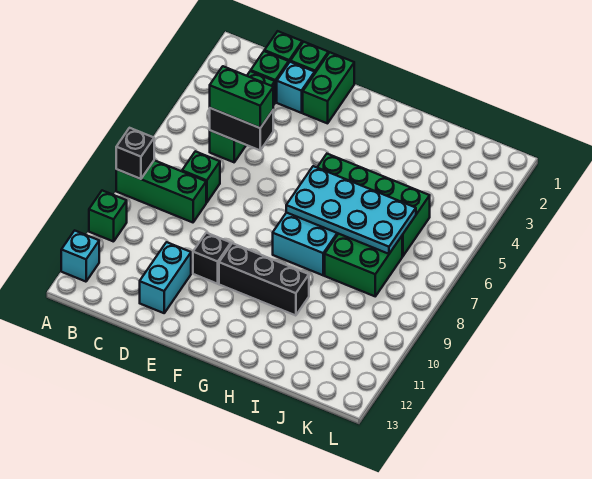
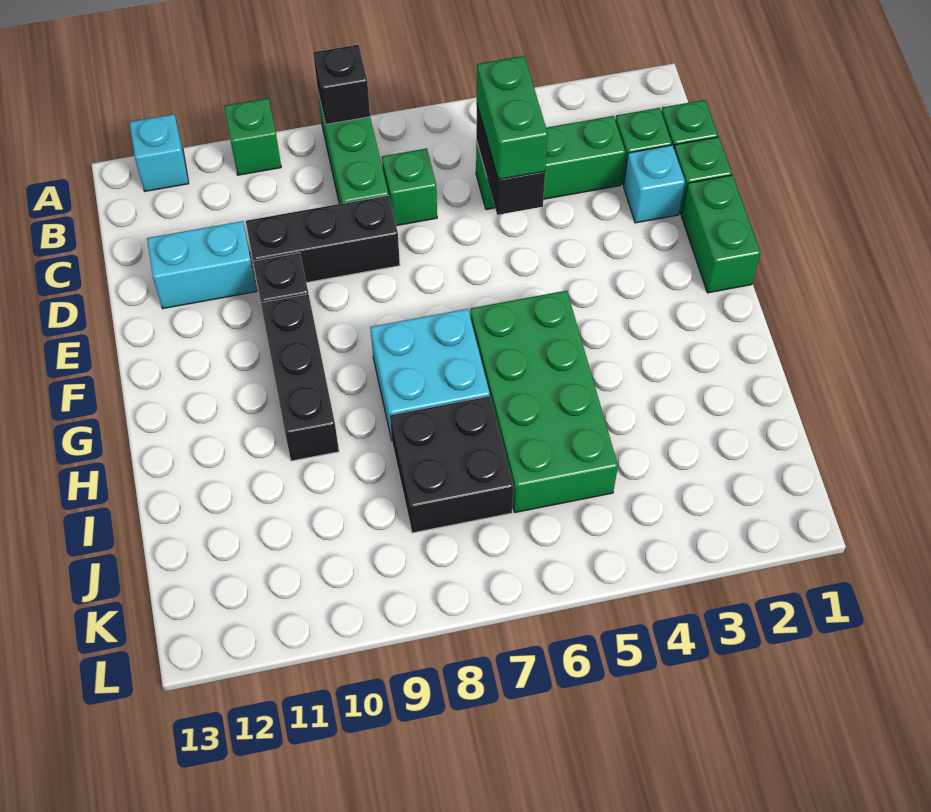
none -> black brick D8:D10 level 1
green brick E1:E2 level 1 -> green brick E1:F1 level 1
cyan plate G6:J7 level 2 -> none
green brick I7:J8 level 1 -> black brick I7:J8 level 1

